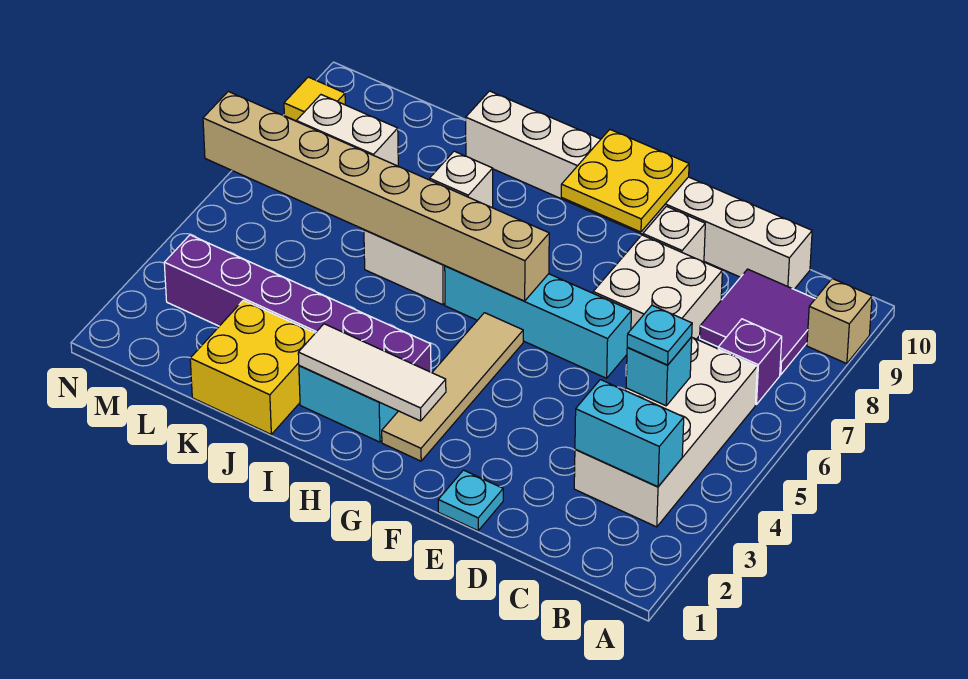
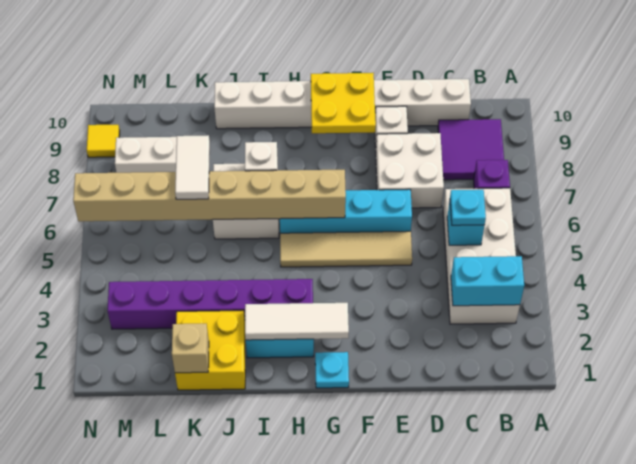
tan brick A9 level 1 -> tan brick K1 level 2
cyan plate E1 level 1 -> cyan plate G1 level 1
tan tile G2:G5 level 1 -> tan tile E5:H5 level 1
none -> white tile K6:K7 level 3

